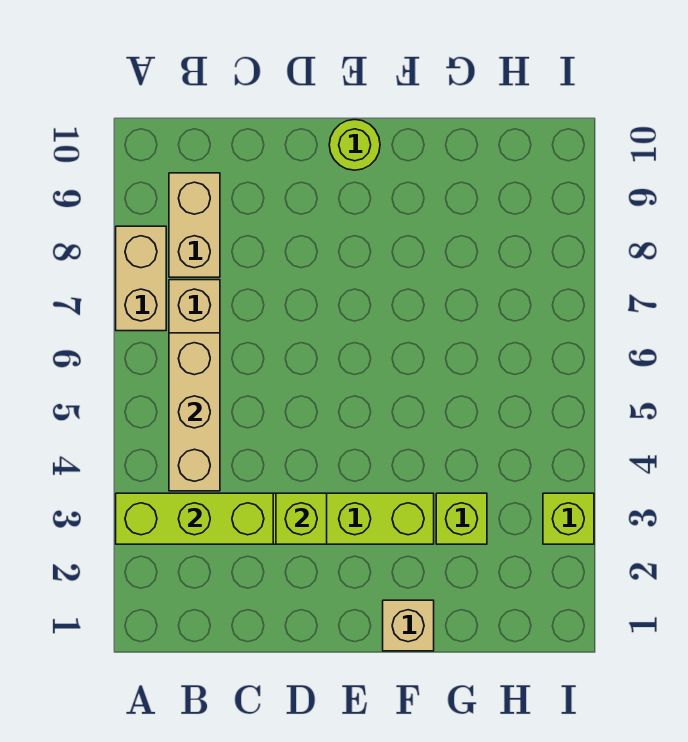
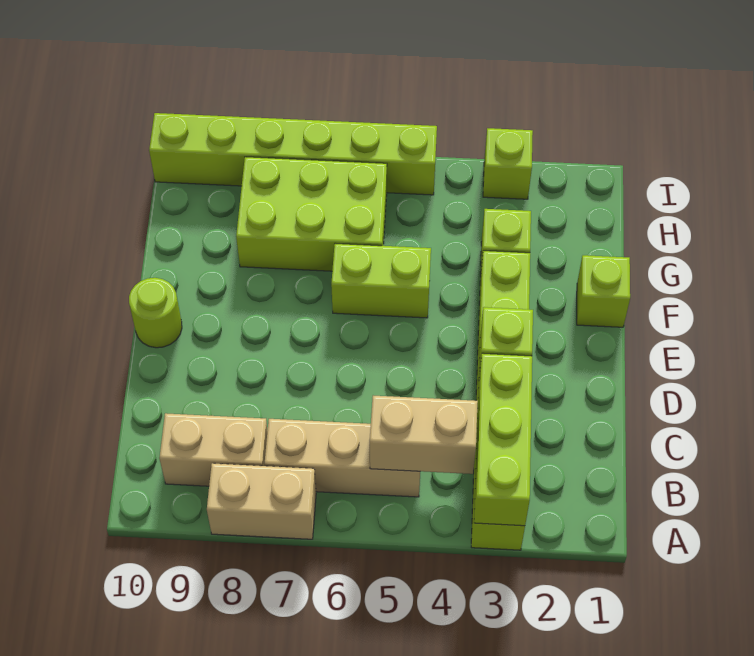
tan brick B4:B6 level 2 -> tan brick B4:B5 level 2
tan brick F1 level 1 -> lime brick F1 level 1
none -> lime brick F5:F6 level 1
none -> lime brick G6:H8 level 1
none -> lime brick I5:I10 level 1

